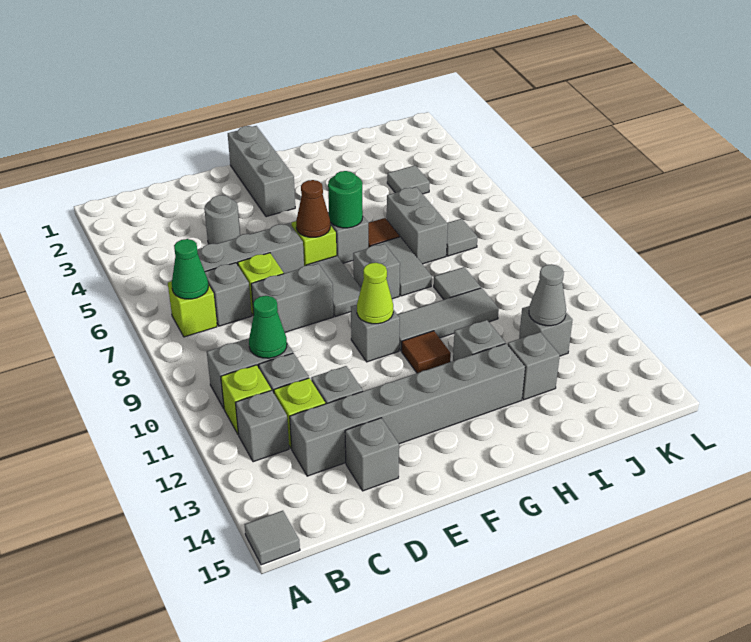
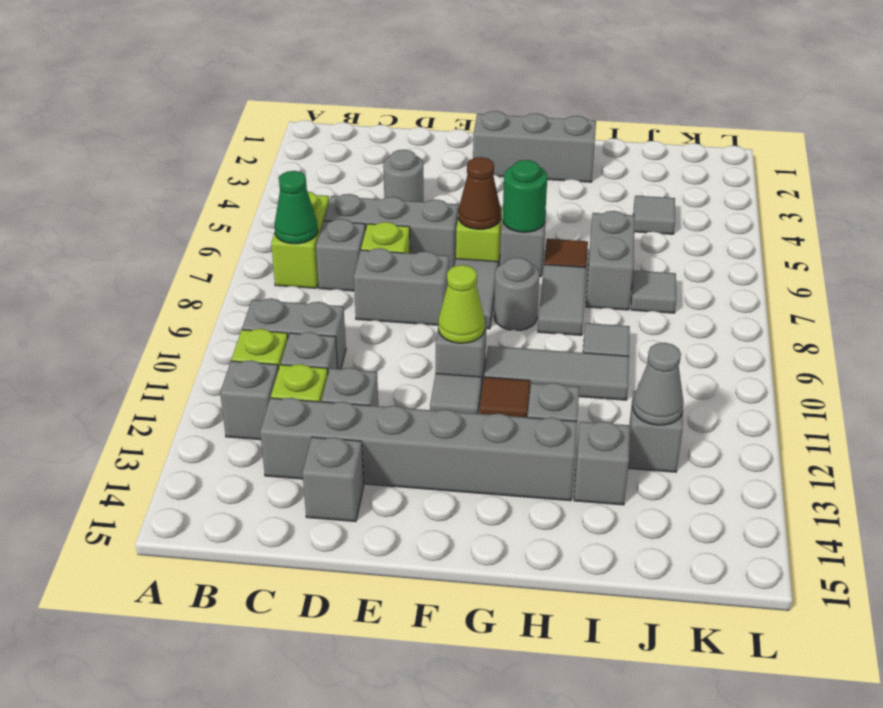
grey tile A15 level 1 -> grey tile F11 level 1
lime brick B7 level 1 -> lime brick B6:B7 level 1
green cone C10 level 2 -> none
grey brick F1:F3 level 1 -> grey brick F2:H2 level 1
grey brick G8 level 1 -> grey round brick G8 level 1

